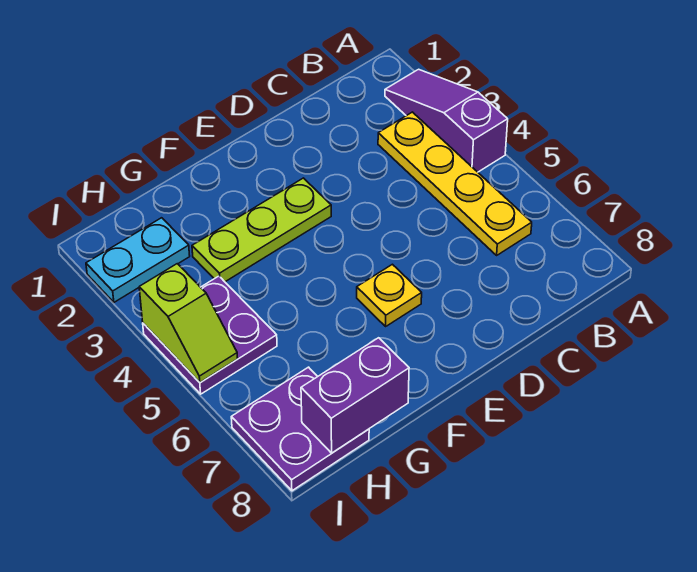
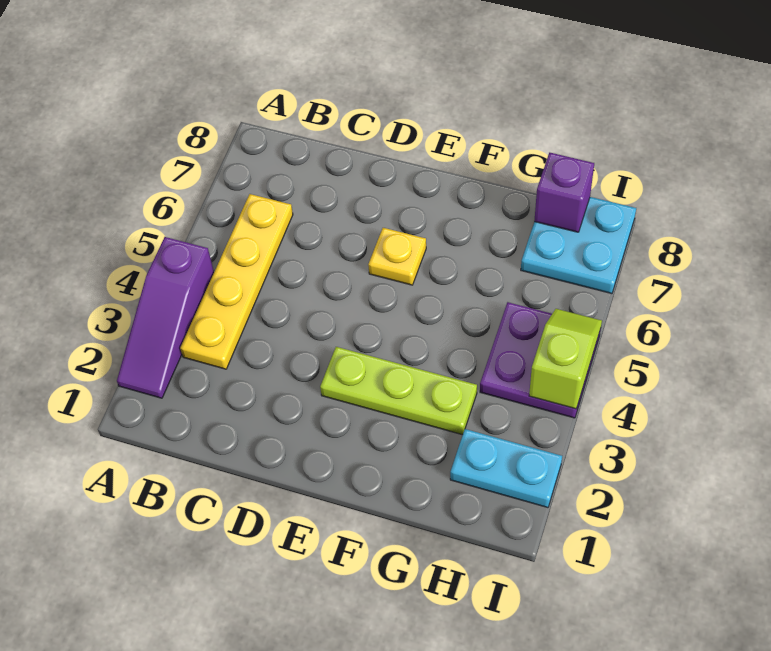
purple brick G8:H8 level 2 -> purple brick H8 level 2
purple plate H7:I8 level 1 -> cyan plate H7:I8 level 1

